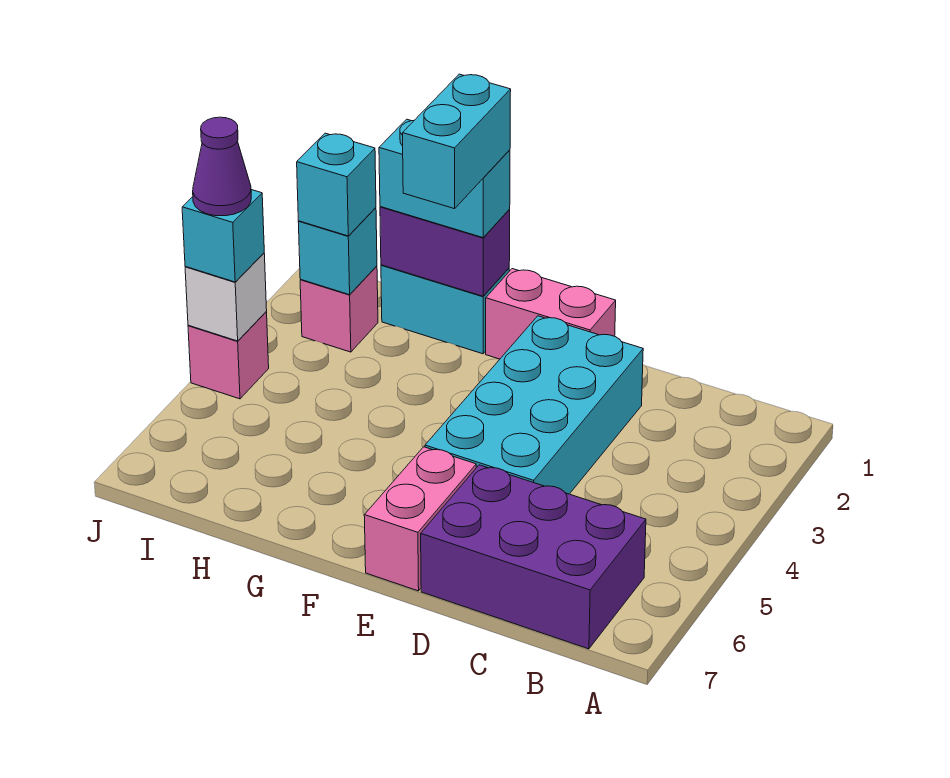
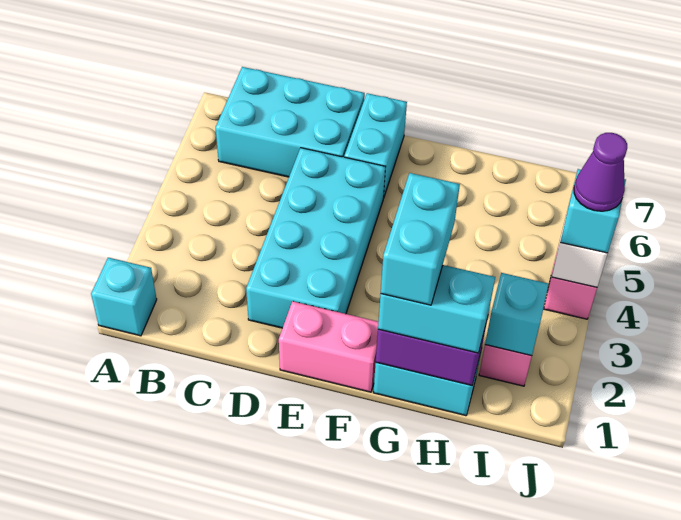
purple brick B6:D7 level 1 -> cyan brick B6:D7 level 1
pink brick E6:E7 level 1 -> cyan brick E6:E7 level 1
cyan brick I2 level 3 -> cyan brick A1 level 1

